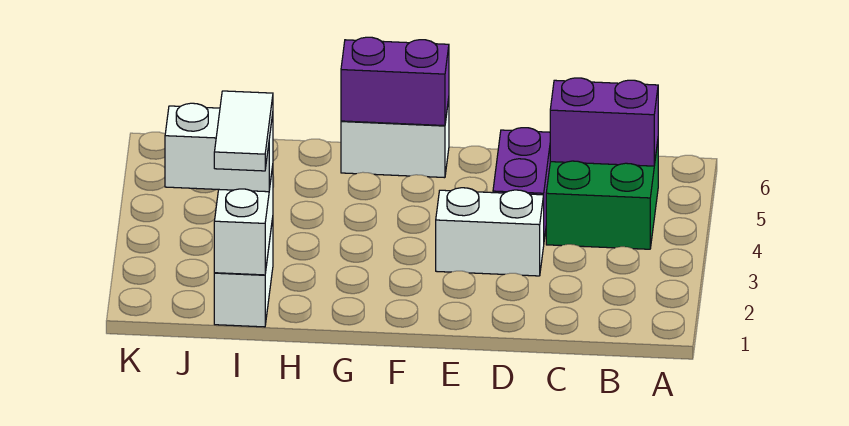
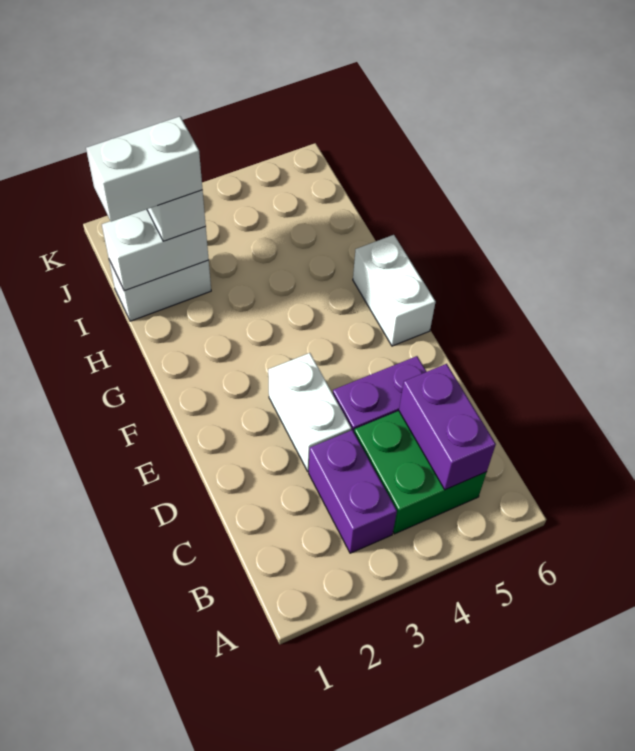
purple brick F6:G6 level 2 -> purple brick B3:C3 level 1
white tile I1:I2 level 4 -> white brick I1:I2 level 4

